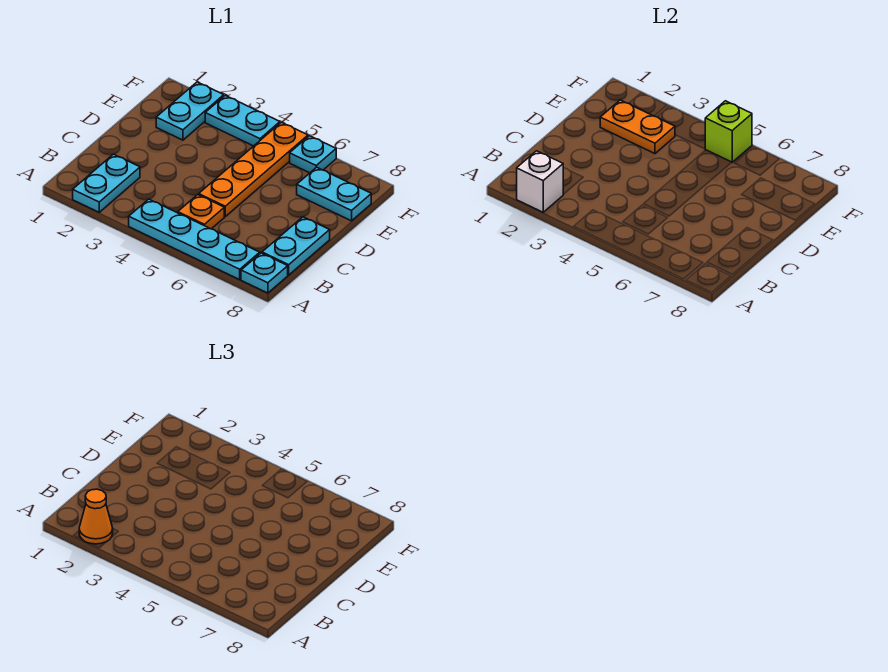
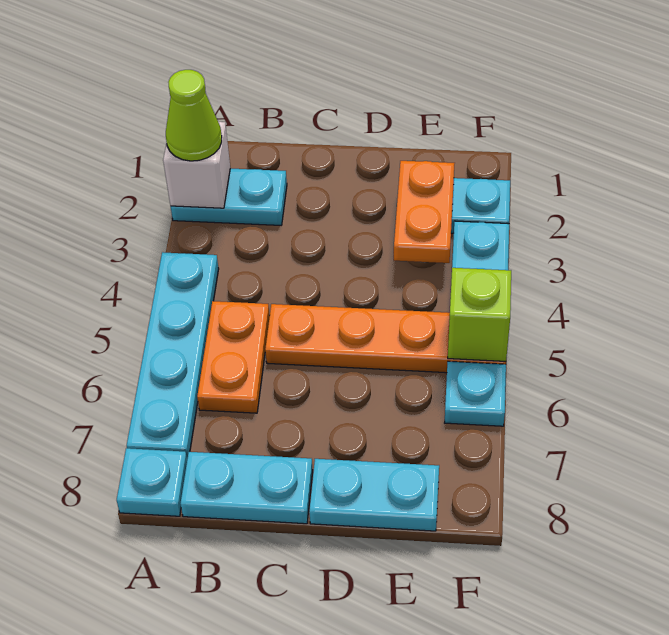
orange cone A2 level 3 -> lime cone A2 level 3
orange plate B5 level 1 -> orange plate B5:B6 level 1
cyan plate E7:E8 level 1 -> cyan plate D8:E8 level 1

